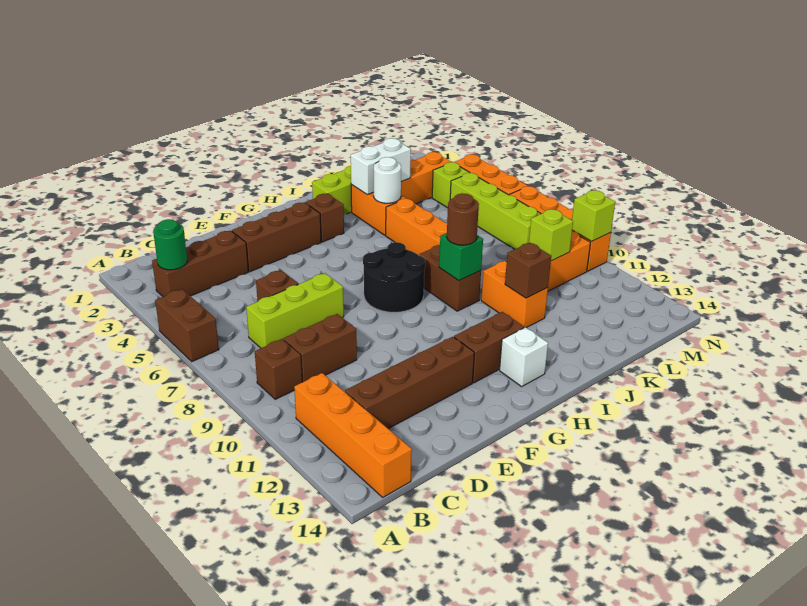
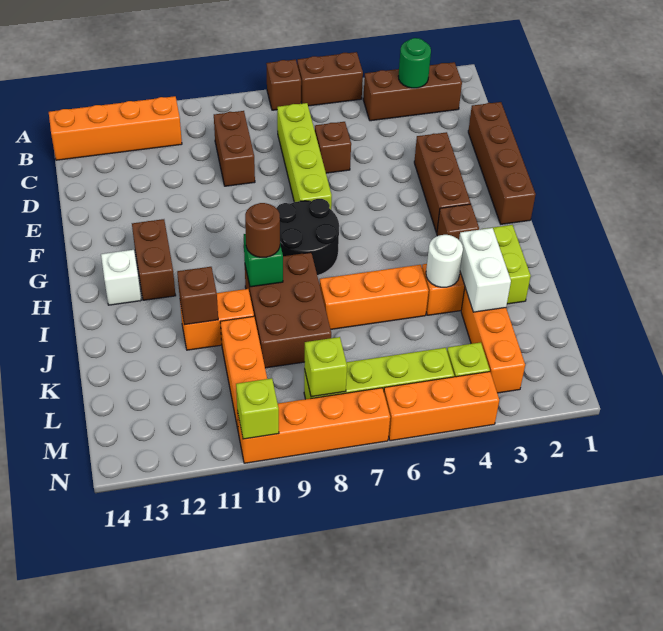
brown brick B3:D3 level 1 -> brown brick B2:B4 level 1
brown brick B9 level 1 -> brown brick A7 level 1
lime brick C7:E7 level 1 -> lime brick C7:F7 level 1
brown brick C12:F12 level 1 -> brown brick D1:G1 level 1
brown brick I8:I9 level 1 -> brown brick I8:K9 level 1
lime brick L10 level 2 -> lime brick M8 level 2

